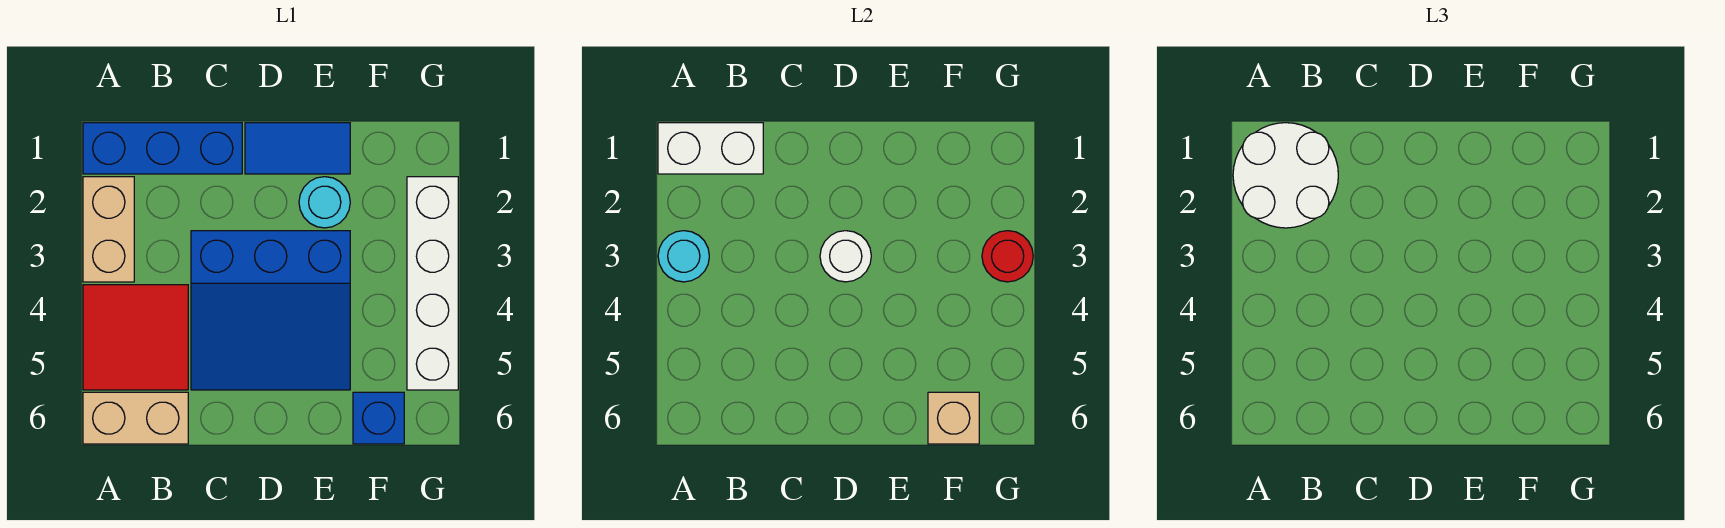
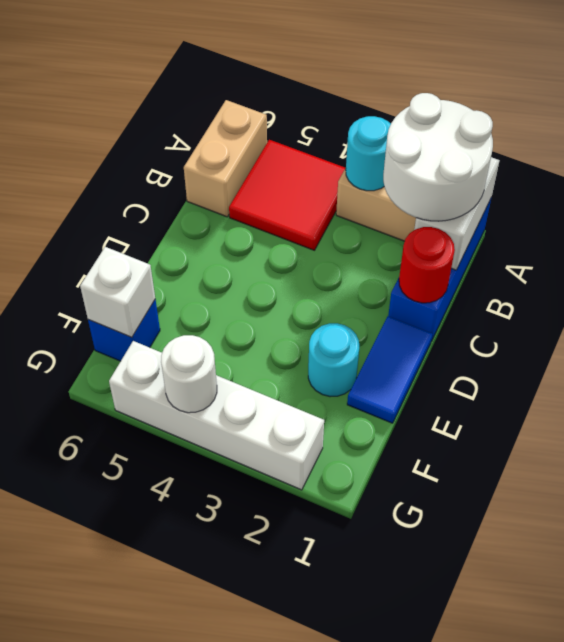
blue slope C3:E5 level 1 top 3 -> none
white round brick D3 level 2 -> white round brick G4 level 2
tan brick F6 level 2 -> white brick F6 level 2
red round brick G3 level 2 -> red round brick C1 level 2

